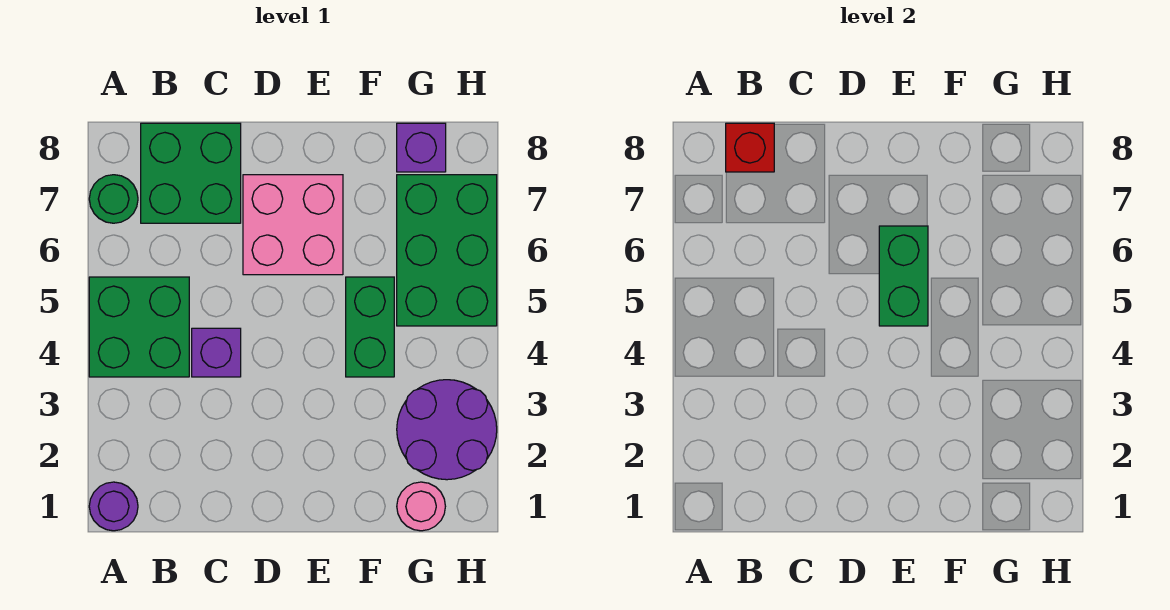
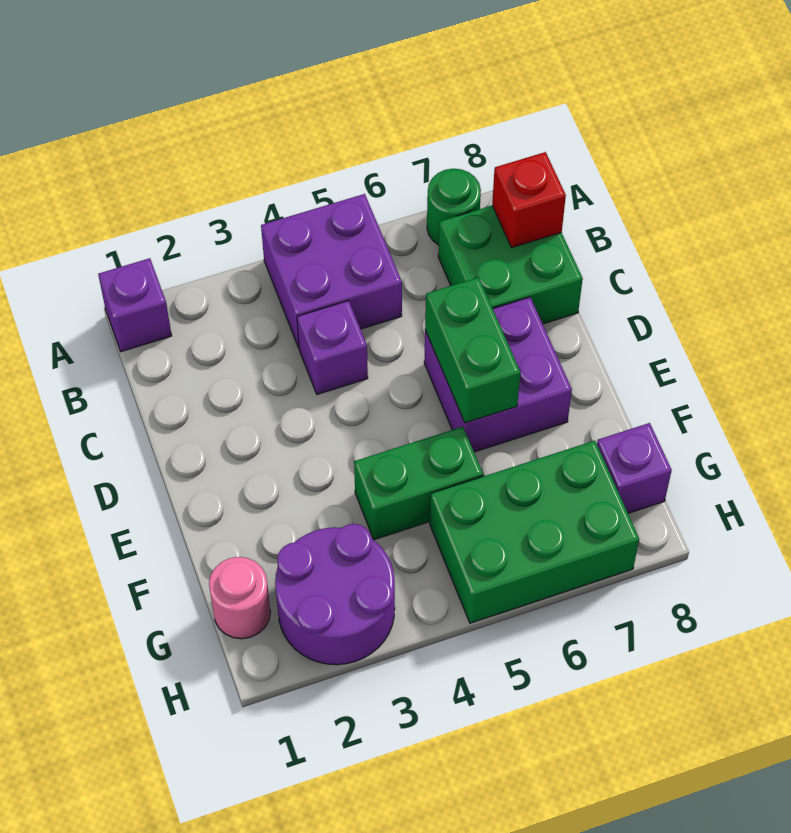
purple round brick A1 level 1 -> purple brick A1 level 1
green brick A4:B5 level 1 -> purple brick A4:B5 level 1
pink brick D6:E7 level 1 -> purple brick D6:E7 level 1
green brick E5:E6 level 2 -> green brick D6:E6 level 2

